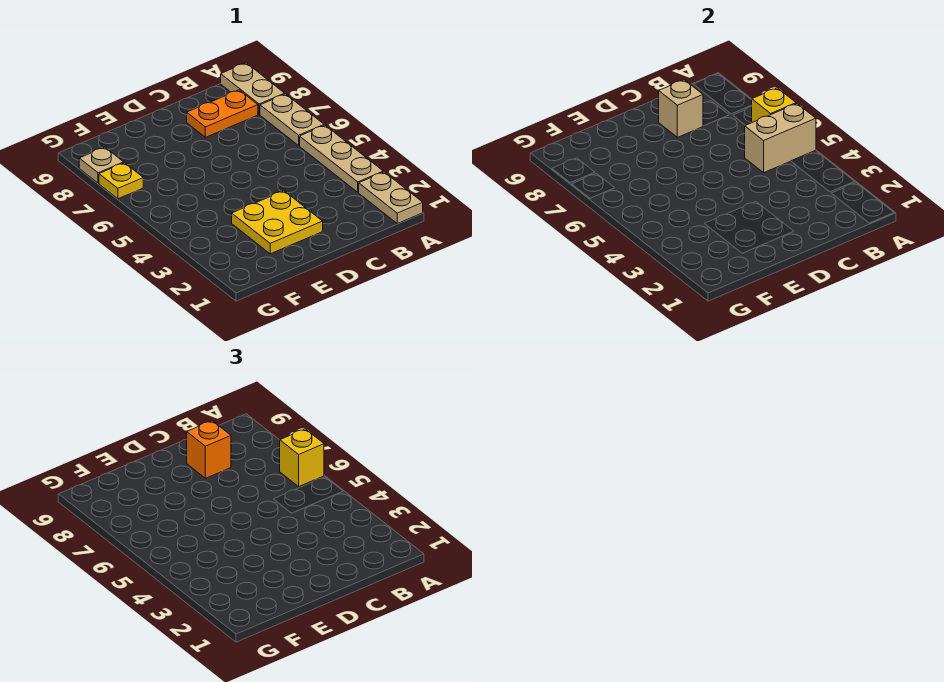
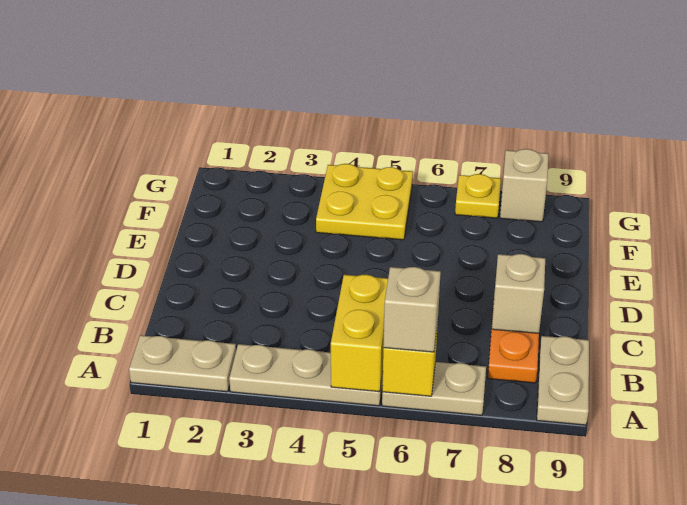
tan brick A5:B5 level 2 -> yellow brick A5:B5 level 2
yellow brick A6 level 3 -> tan brick A6 level 3
tan plate A8:A9 level 1 -> tan plate A9:B9 level 1
orange brick C8 level 3 -> none
yellow plate D2:E3 level 1 -> yellow plate F4:G5 level 1
tan plate G8 level 1 -> tan brick G8 level 1

